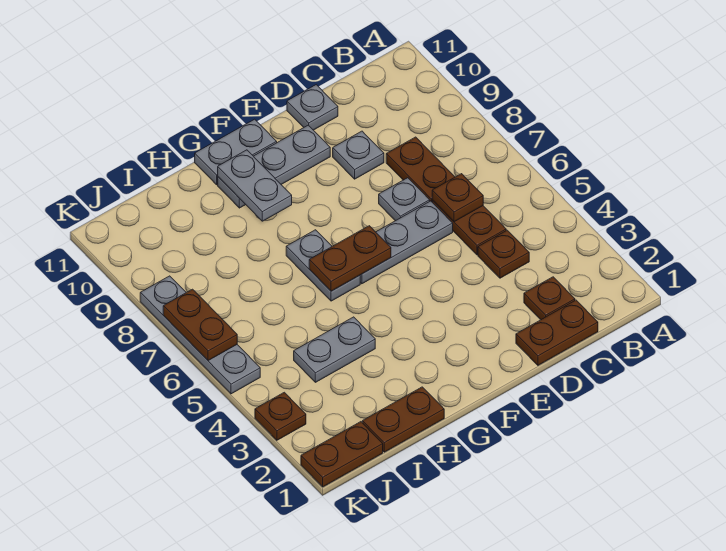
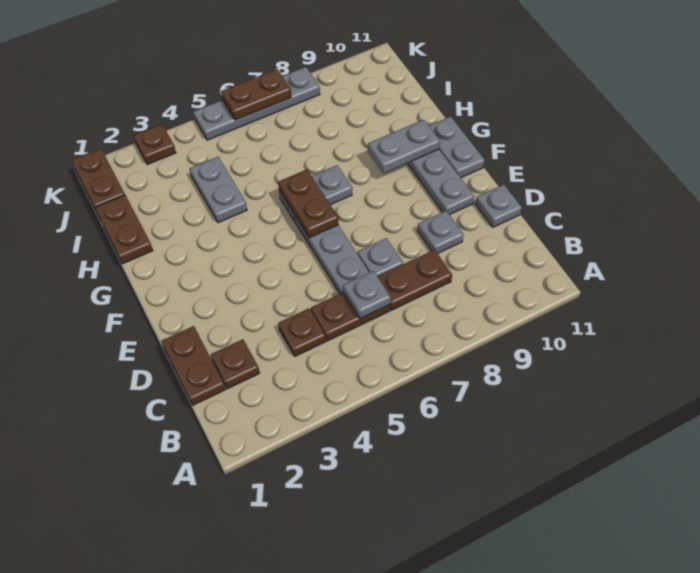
brown plate C6 level 2 -> grey plate C6 level 2

